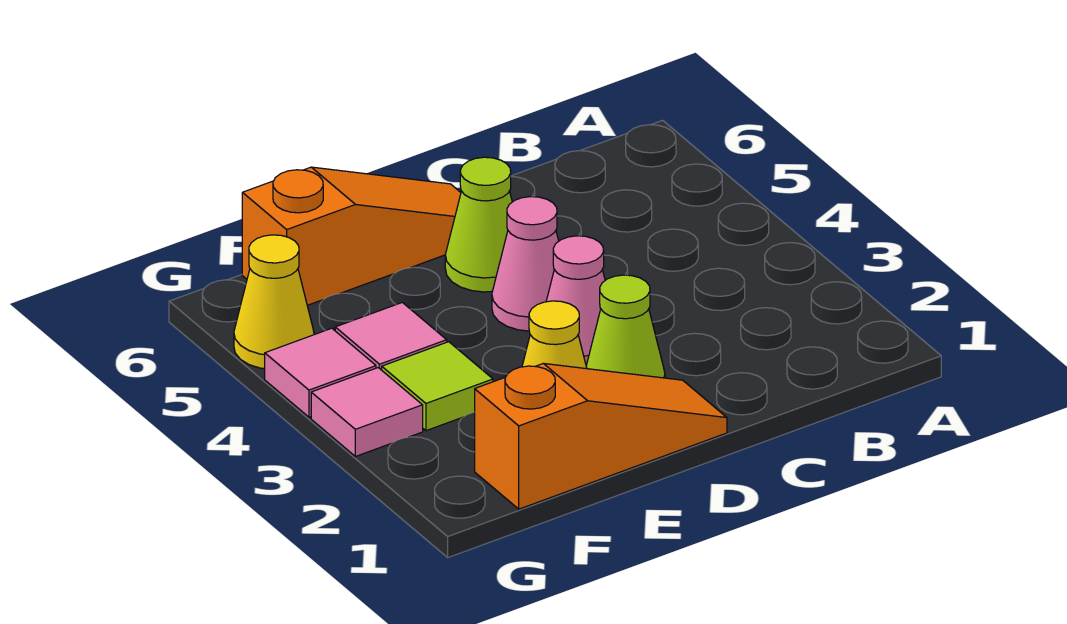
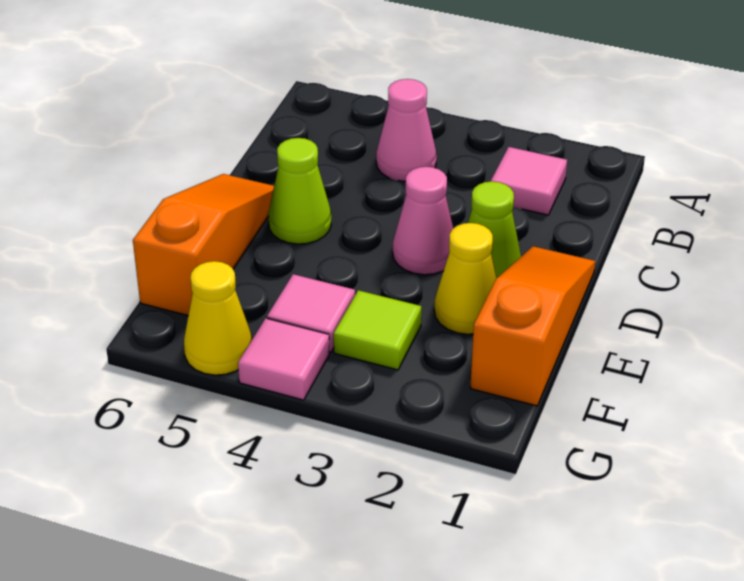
pink cone D4 level 1 -> pink cone B4 level 1
pink tile G3 level 1 -> pink tile B2 level 1

